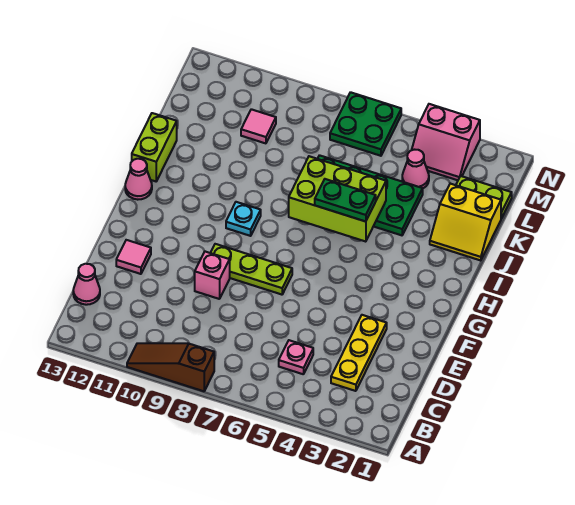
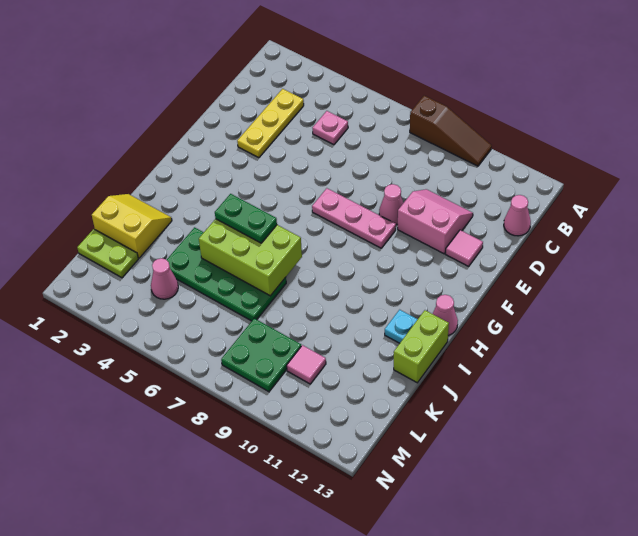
pink brick E9 level 1 -> pink cone E9 level 1
lime plate F7:F9 level 1 -> pink plate F7:F9 level 1
cyan plate H9 level 1 -> cyan plate I12 level 1
pink slope M3:N4 level 1 top N -> pink slope D10:E11 level 1 top E
green plate M6:N7 level 1 -> green plate L8:M9 level 1

